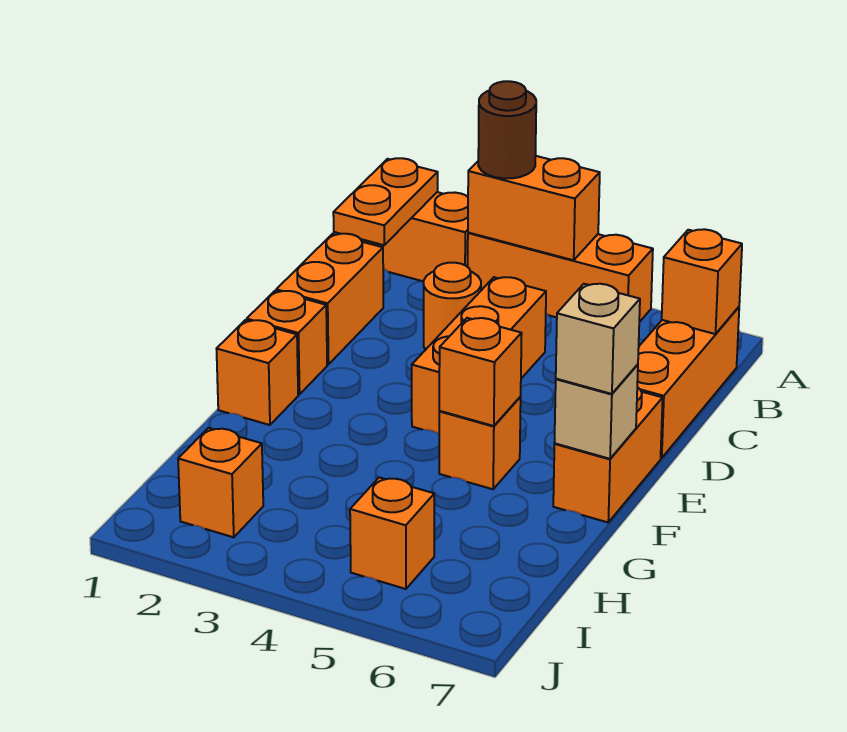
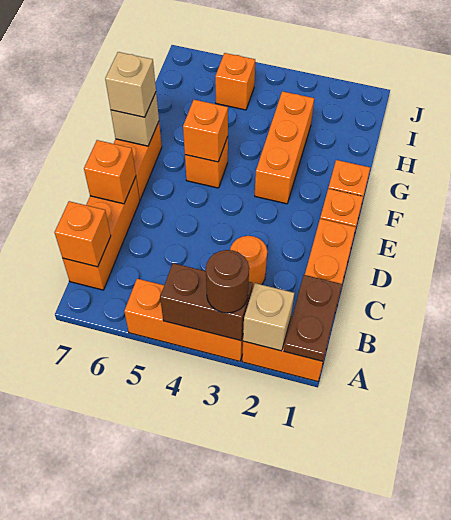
orange plate A1:B1 level 2 -> brown plate A1:B1 level 2
none -> tan brick A2 level 2
orange brick A3:A4 level 2 -> brown brick A3:A4 level 2
orange brick C4:E4 level 1 -> orange brick F3:H3 level 1
orange brick I2 level 1 -> orange brick D7 level 2

